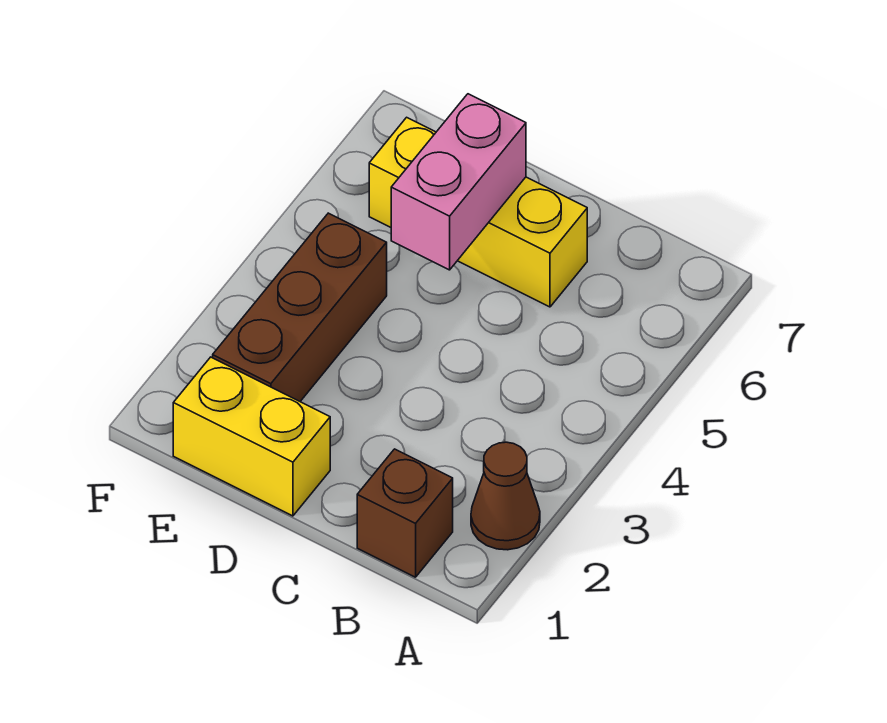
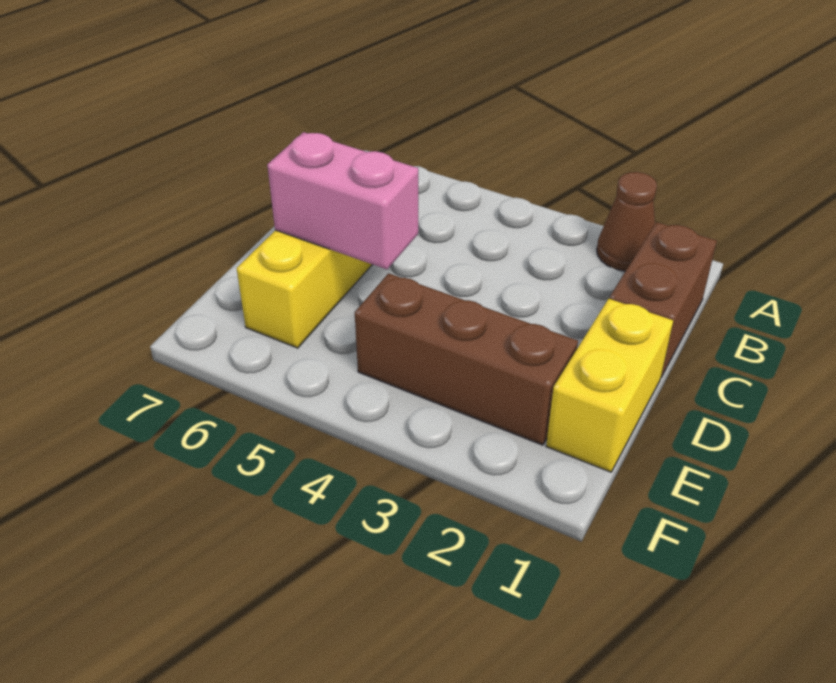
brown brick B1 level 1 -> brown brick B1:C1 level 1

